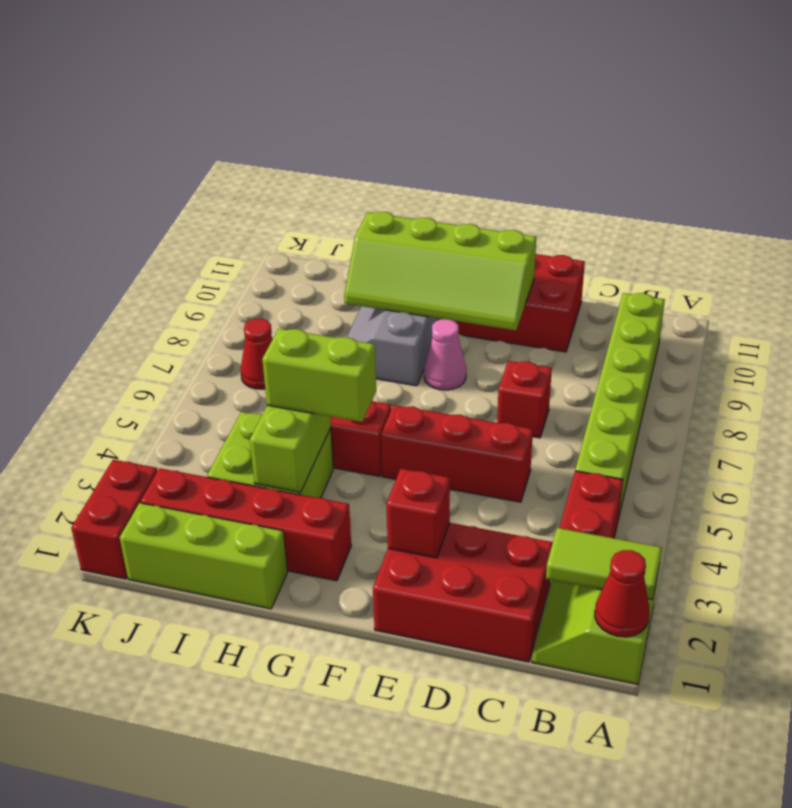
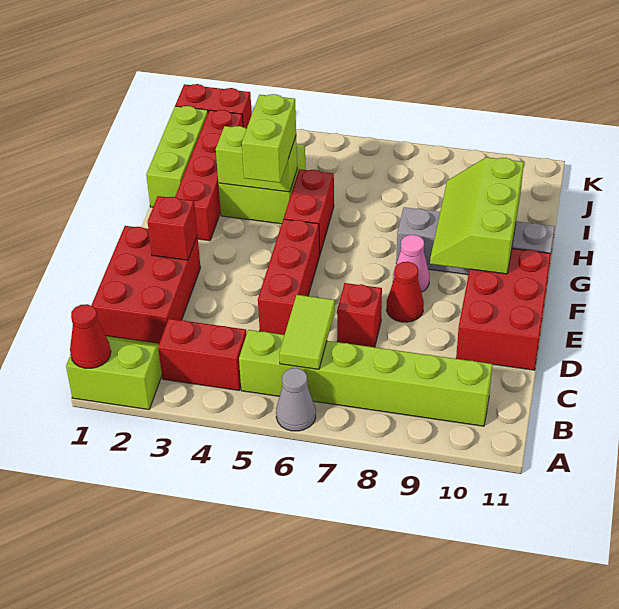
lime tile A2:B2 level 2 -> lime tile B6:C6 level 2
none -> grey cone A6 level 1
lime slope E9:H10 level 2 top 10 -> lime slope F9:H10 level 2 top 10
red cone J7 level 1 -> red cone E8 level 1

